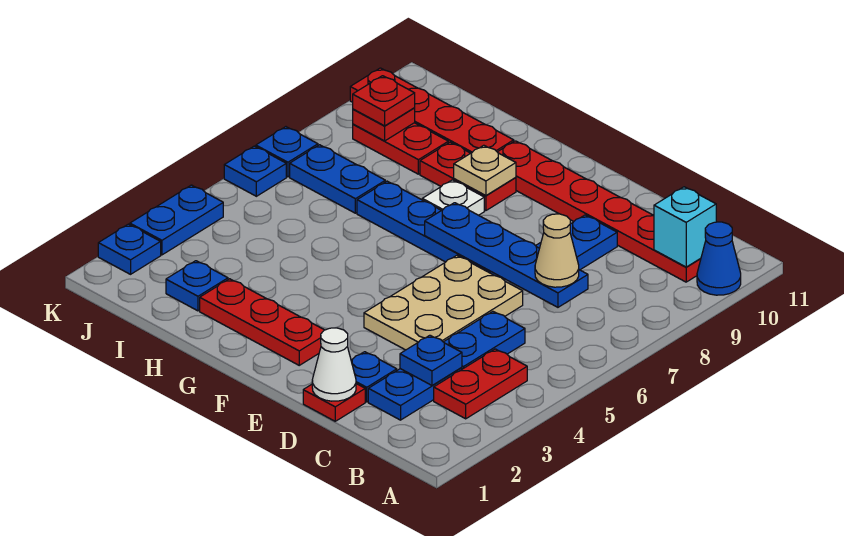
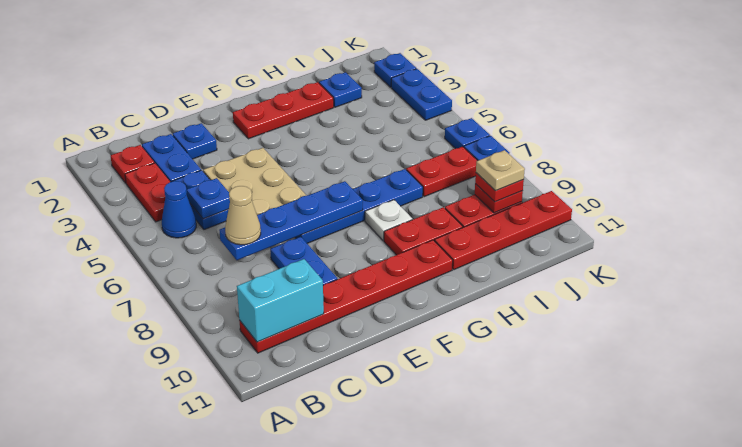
blue cone A10 level 1 -> blue cone B5 level 1
cyan brick B10 level 2 -> cyan brick B10:C10 level 2
blue plate C3 level 2 -> blue plate C5 level 2
red plate D1 level 1 -> red plate B2 level 1
white cone D1 level 2 -> none
tan plate G9 level 2 -> tan plate J9 level 4
blue plate I7:J7 level 1 -> red plate I7:J7 level 1

